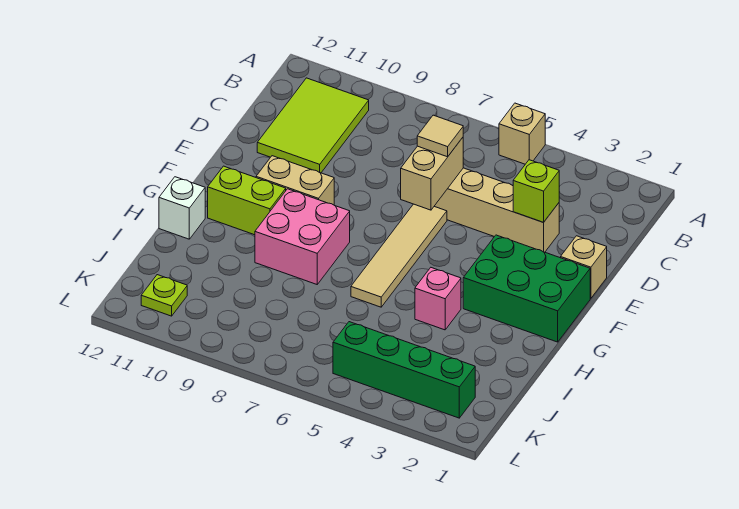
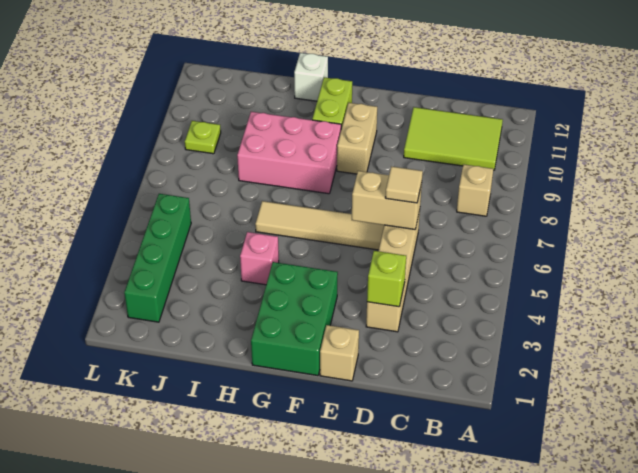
tan brick A5 level 1 -> tan brick B8 level 1
pink brick G8:H9 level 1 -> pink brick G8:I9 level 1
lime plate K11 level 1 -> lime plate K9 level 1

